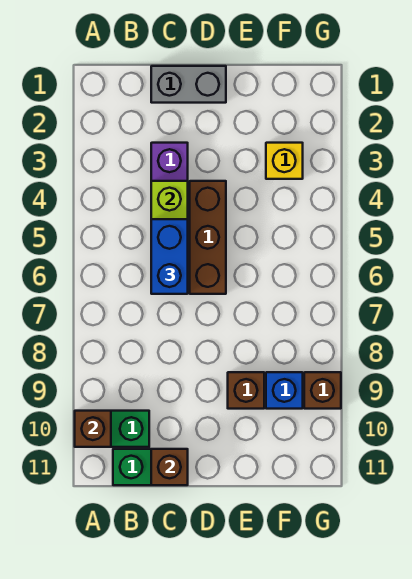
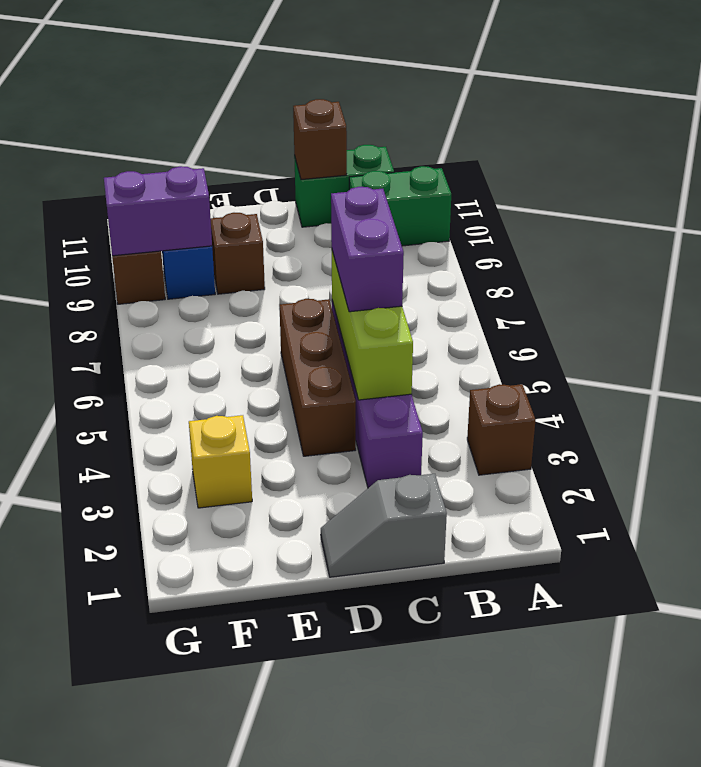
brown brick A10 level 2 -> brown brick A3 level 1
grey brick C1:D1 level 1 -> grey slope C1:D1 level 1 top C
blue brick C5:C6 level 3 -> purple brick C5:C6 level 3
none -> purple brick F9:G9 level 2

